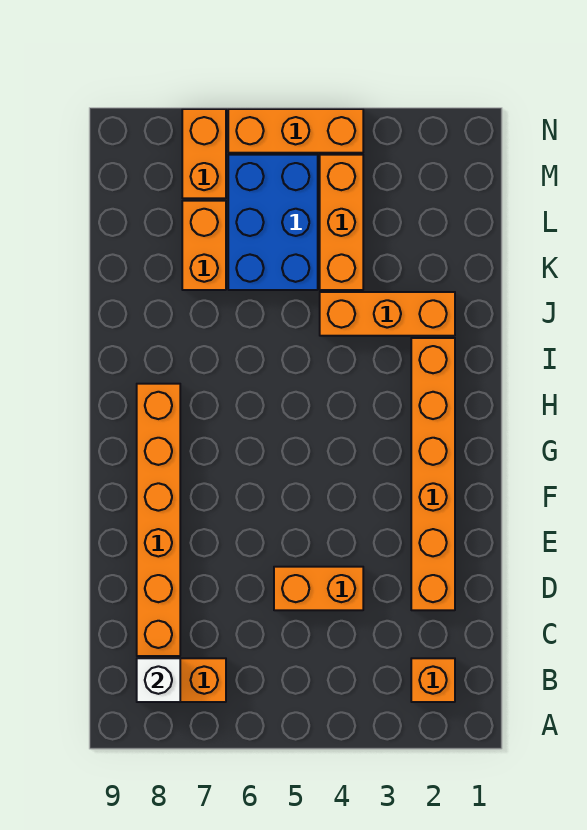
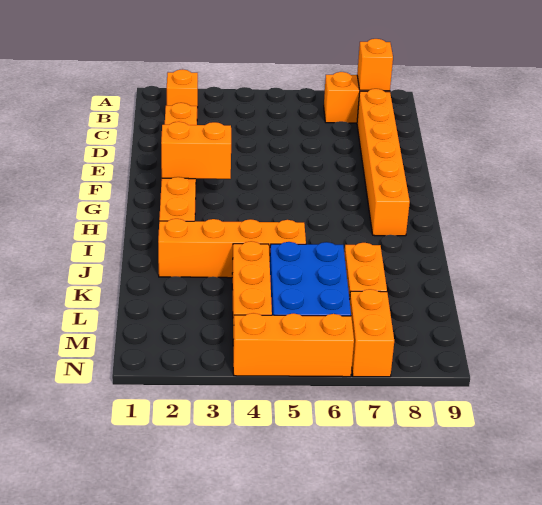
white brick B8 level 2 -> orange brick B8 level 2
orange brick D4:D5 level 1 -> orange brick G2:G3 level 2
orange brick J2:J4 level 1 -> orange brick J2:J5 level 1

